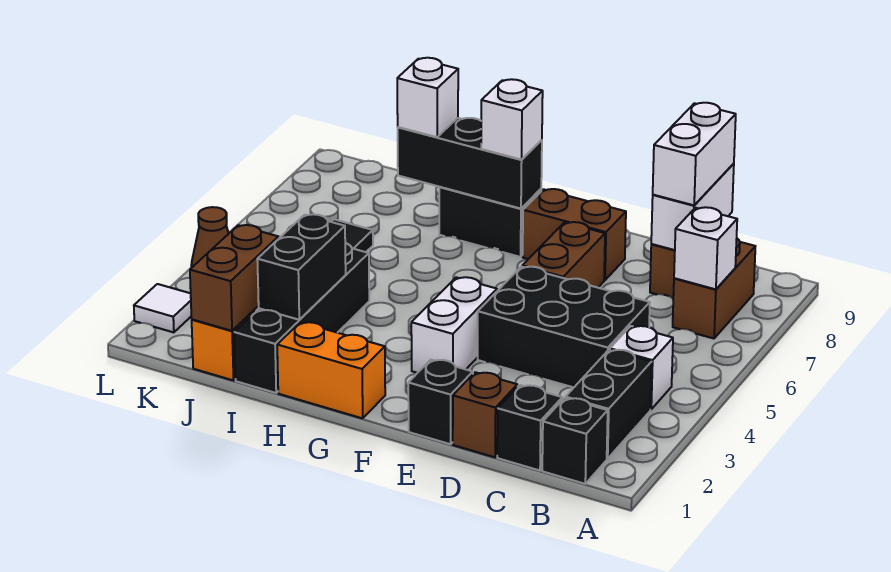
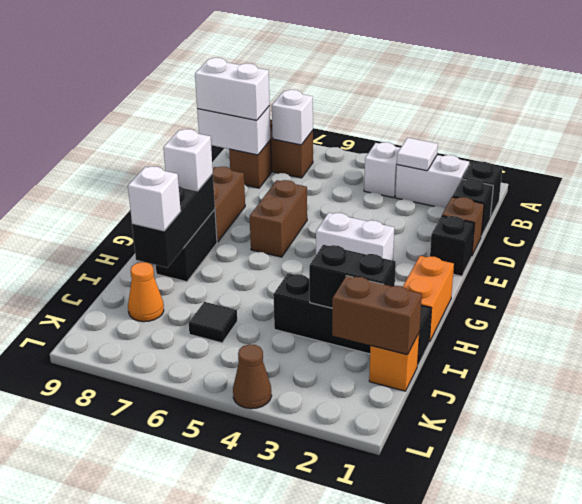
black brick B2:B3 level 1 -> white brick B2:B3 level 1
black brick C4:E5 level 1 -> none
brown brick E6:E7 level 1 -> brown brick E6:F6 level 1
none -> orange cone J8 level 1
white tile L2 level 1 -> white tile B3 level 2

